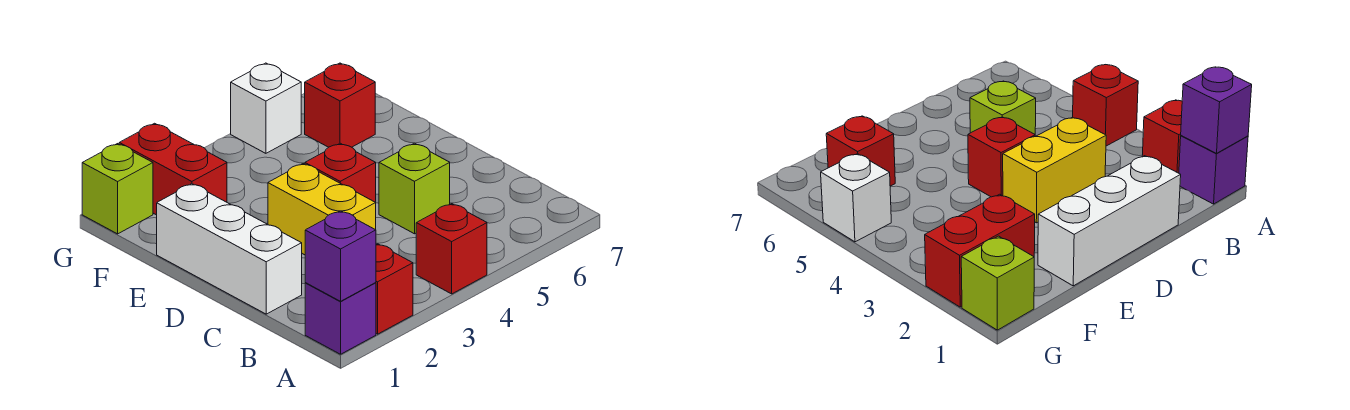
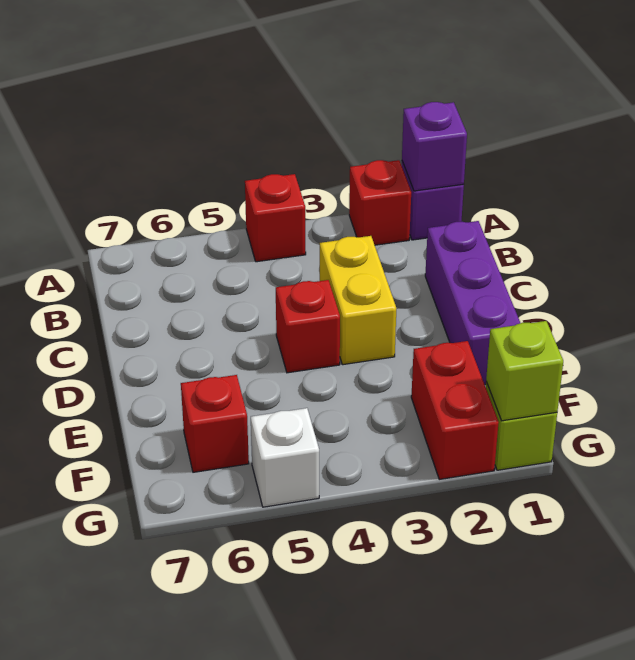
white brick C1:E1 level 1 -> purple brick C1:E1 level 1
lime brick C5 level 1 -> lime brick G1 level 2

